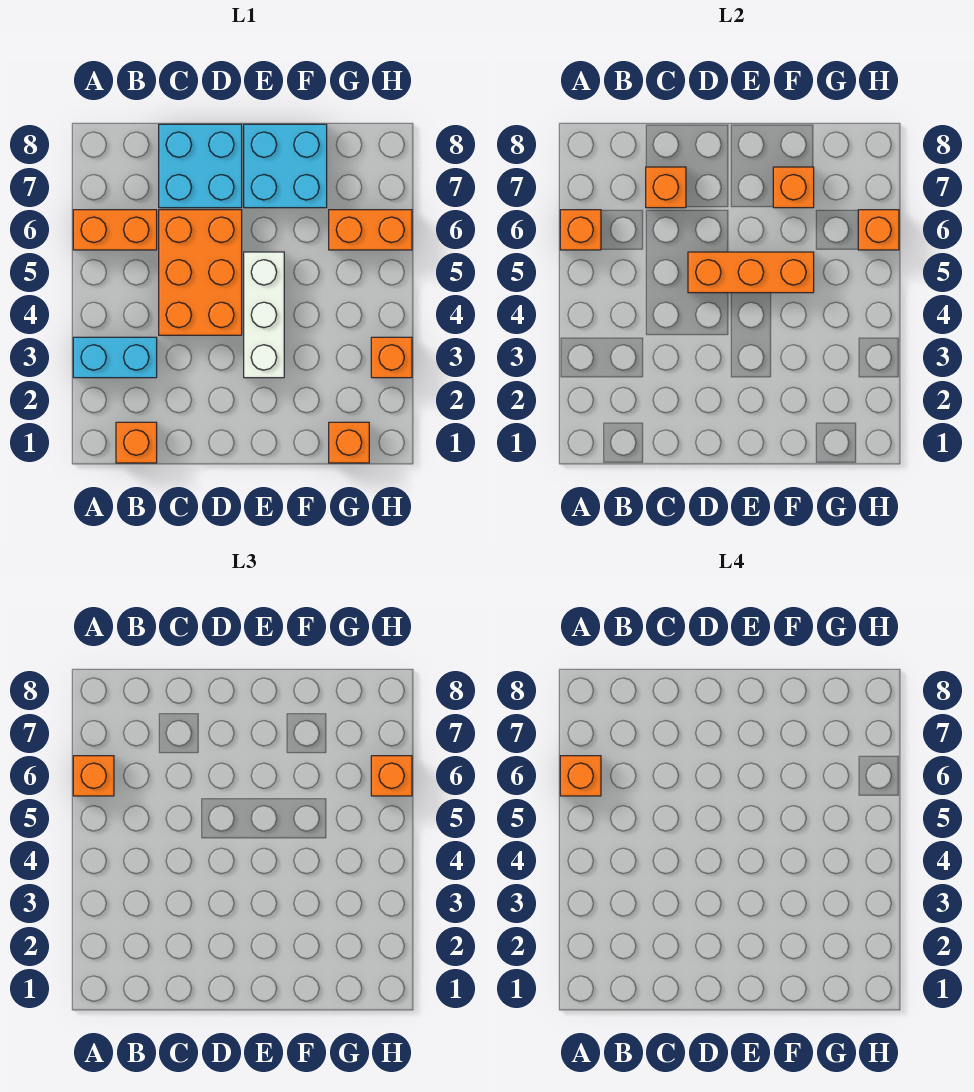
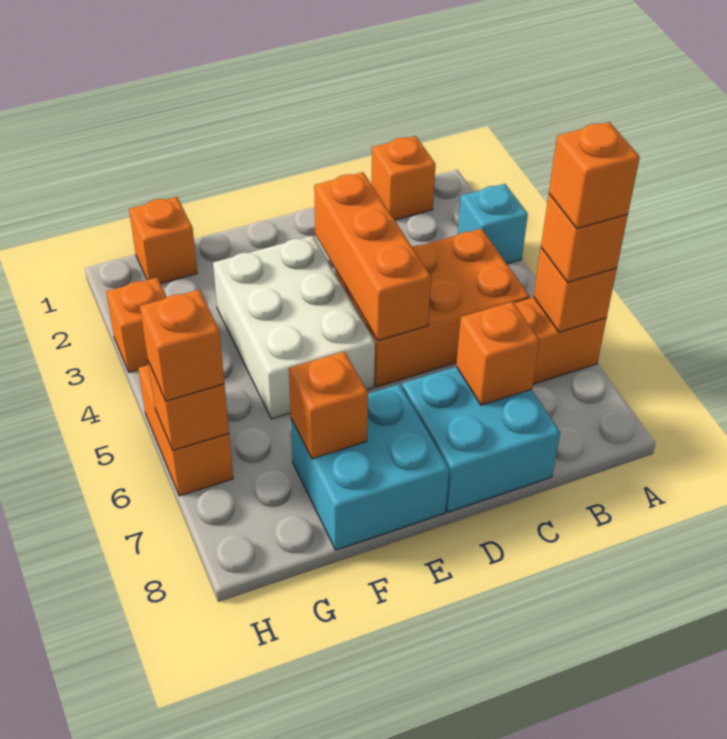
cyan brick A3:B3 level 1 -> cyan brick A3 level 1
orange brick C4:D6 level 1 -> orange brick B4:D5 level 1
orange brick D5:F5 level 2 -> orange brick D3:D5 level 2
white brick E3:E5 level 1 -> white brick E3:F5 level 1
orange brick G6:H6 level 1 -> orange brick H5:H6 level 1

